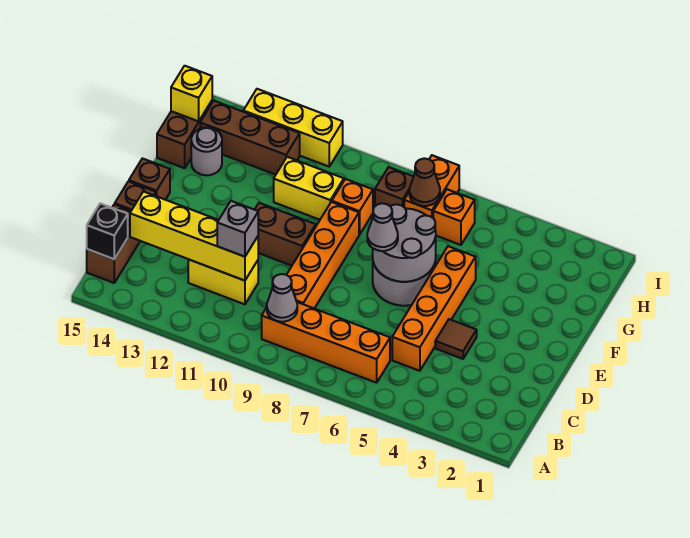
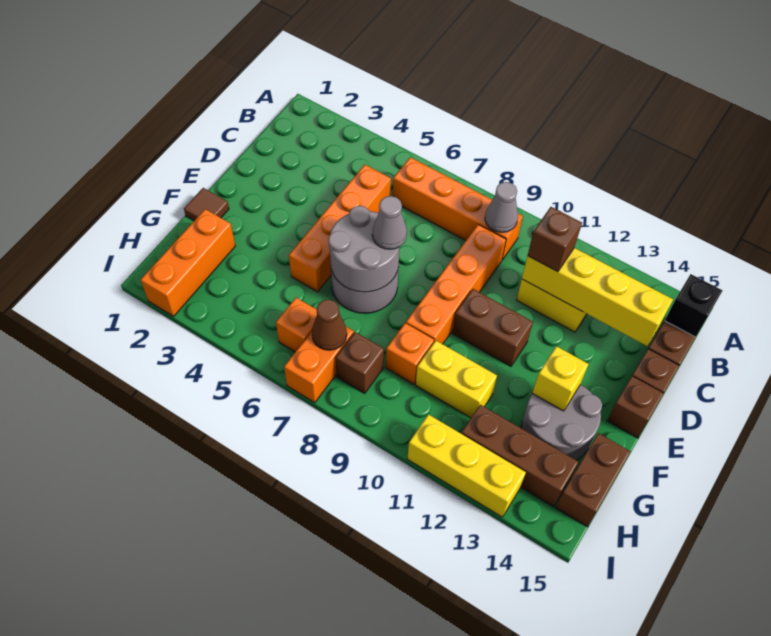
grey brick C11 level 3 -> brown brick C11 level 3
brown tile D4 level 1 -> brown tile F1 level 1
none -> orange brick G2:I2 level 1
grey round brick G14 level 1 -> grey round brick F13:G14 level 1
yellow brick H15 level 2 -> yellow brick F13 level 2

